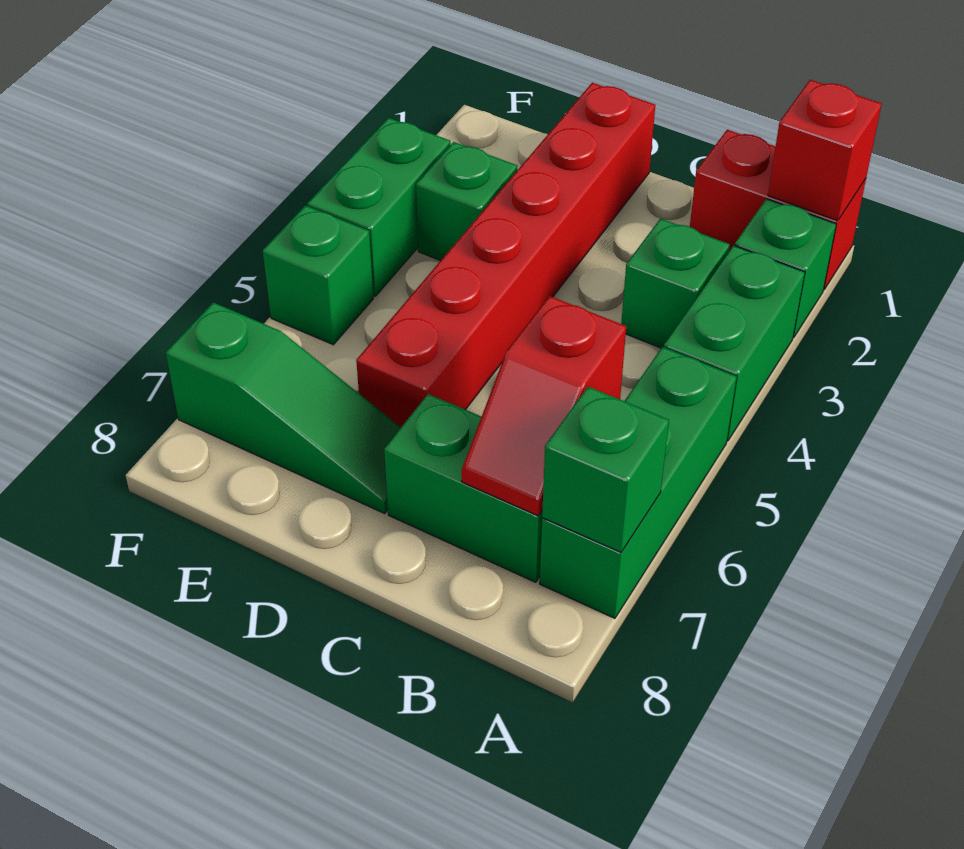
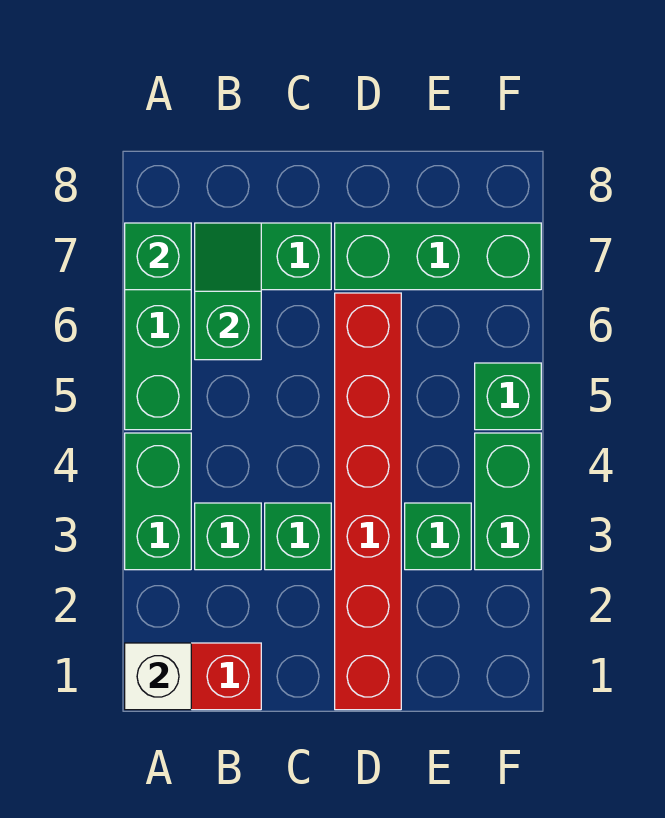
red brick A1 level 2 -> white brick A1 level 2
green brick A2 level 1 -> green brick C3 level 1
red slope B6:B7 level 2 top 6 -> green slope B6:B7 level 2 top 6
green slope D7:F7 level 1 top F -> green brick D7:F7 level 1

